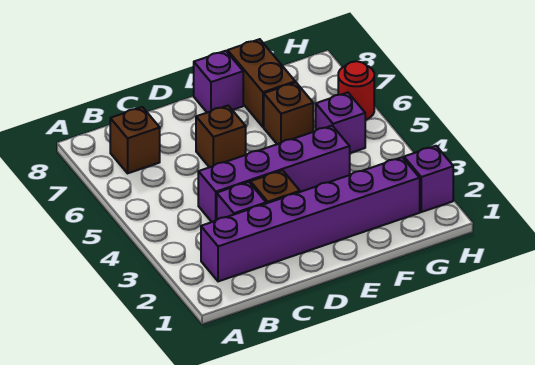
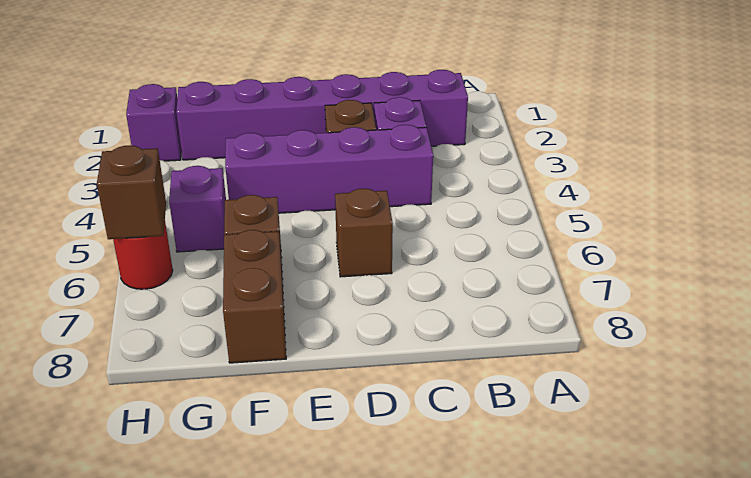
brown brick B7 level 1 -> brown brick H6 level 2
purple brick E8 level 1 -> none

